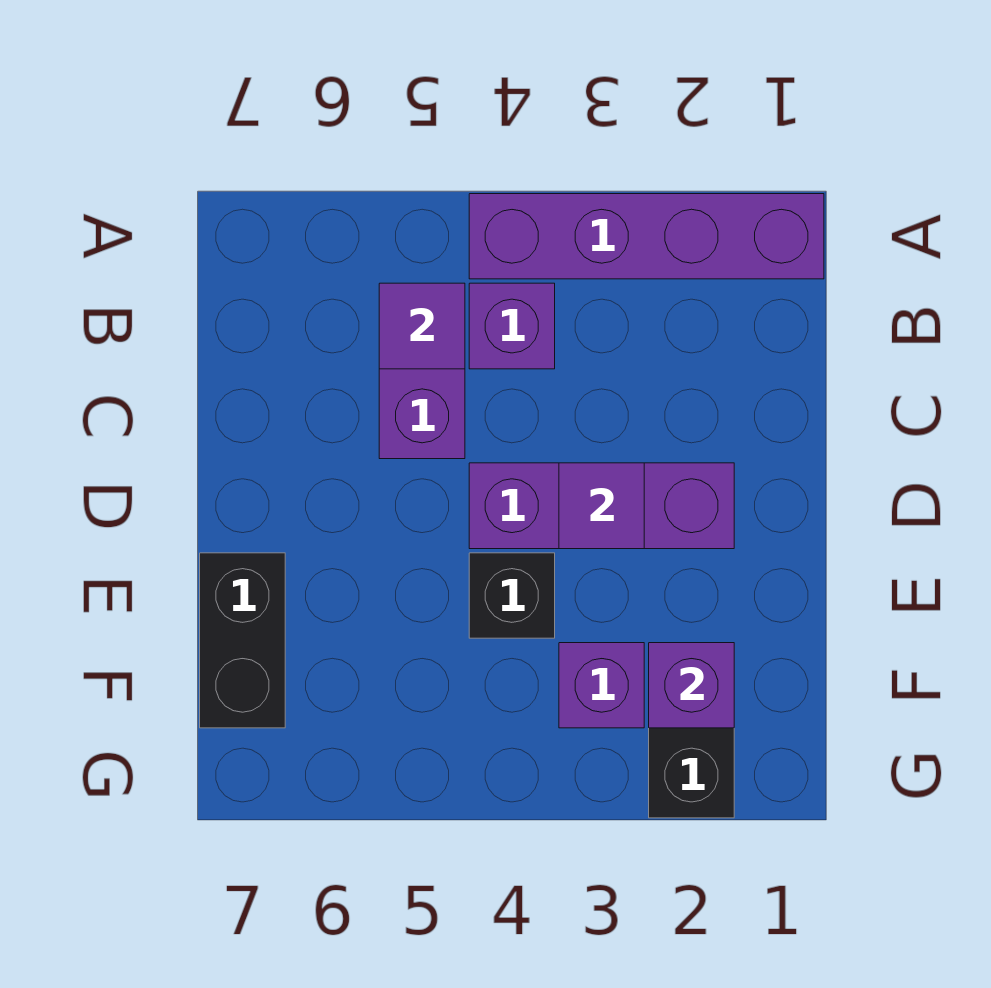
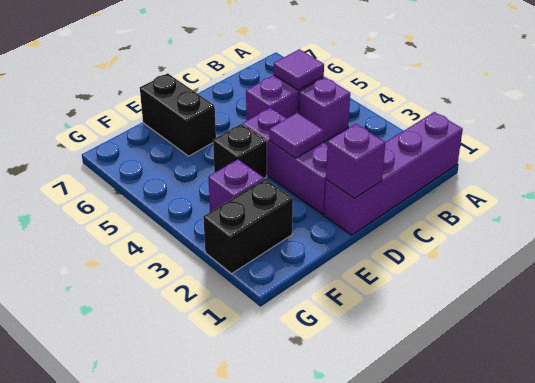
purple brick A1:A4 level 1 -> purple brick A1:D1 level 1
black brick E7:F7 level 1 -> black brick E6:E7 level 1
purple brick F2 level 2 -> purple brick D1 level 2

